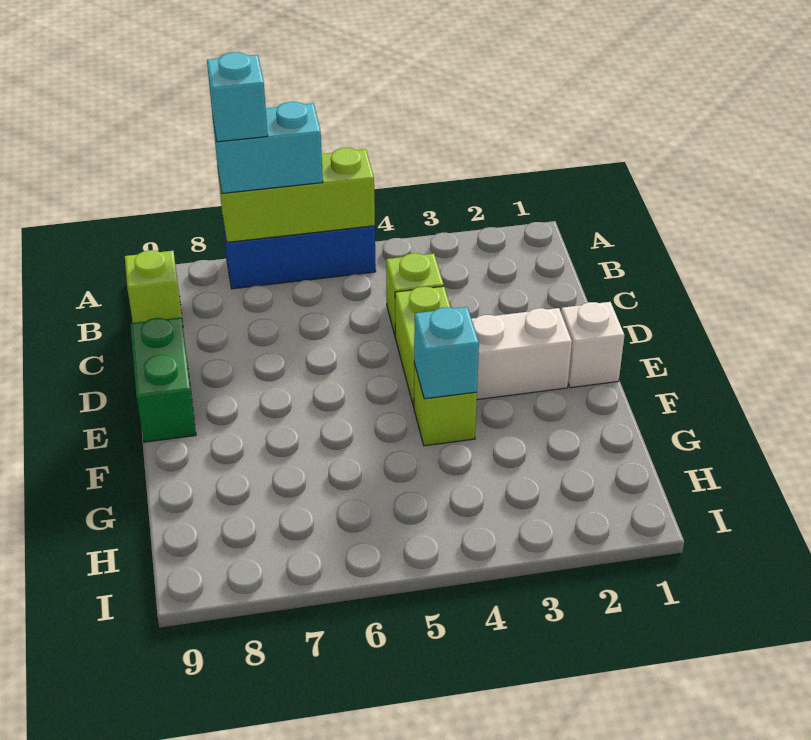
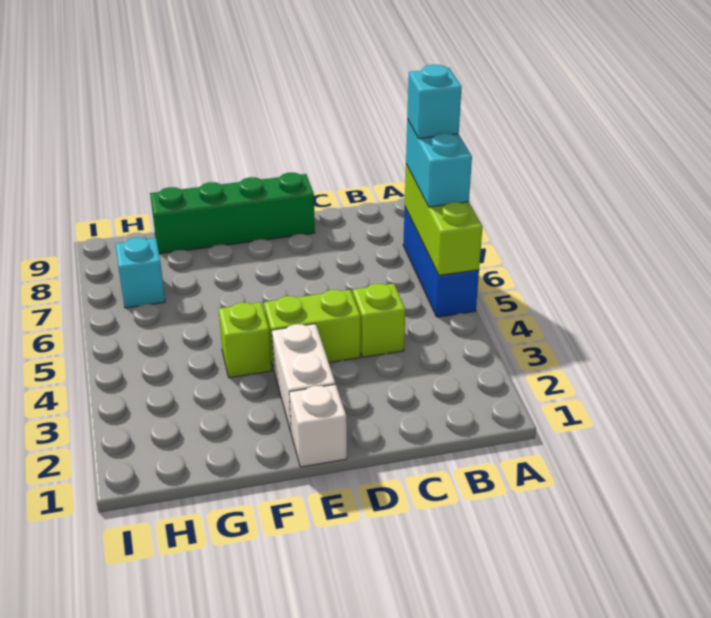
lime brick B9 level 1 -> none
green brick D9:E9 level 1 -> green brick D9:G9 level 1
cyan brick F4 level 2 -> cyan brick H7 level 1

